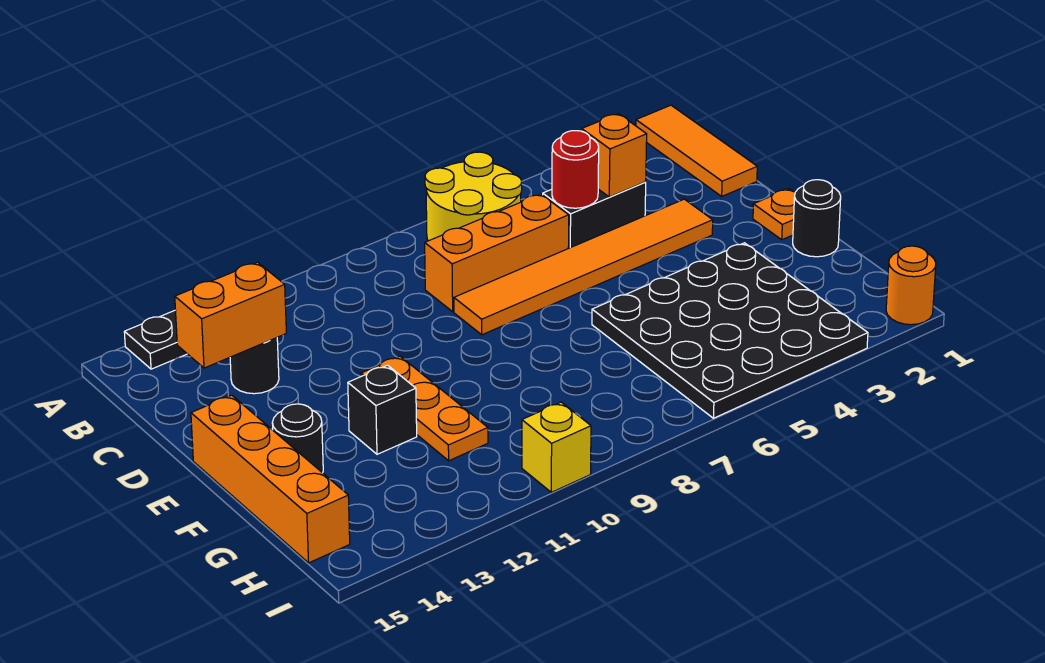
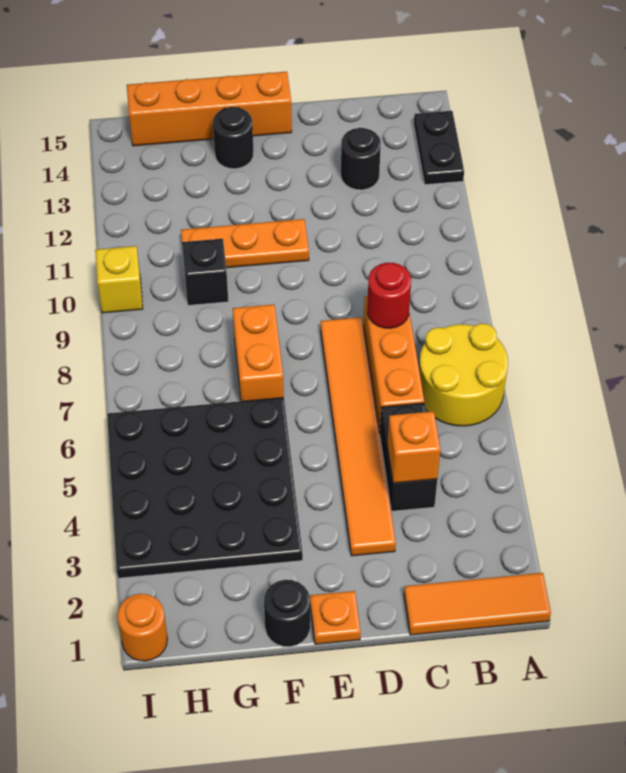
red round brick C5 level 2 -> red round brick C8 level 2
orange brick C13:C14 level 2 -> orange brick F7:F8 level 1
black brick F12 level 1 -> black brick G10 level 1

